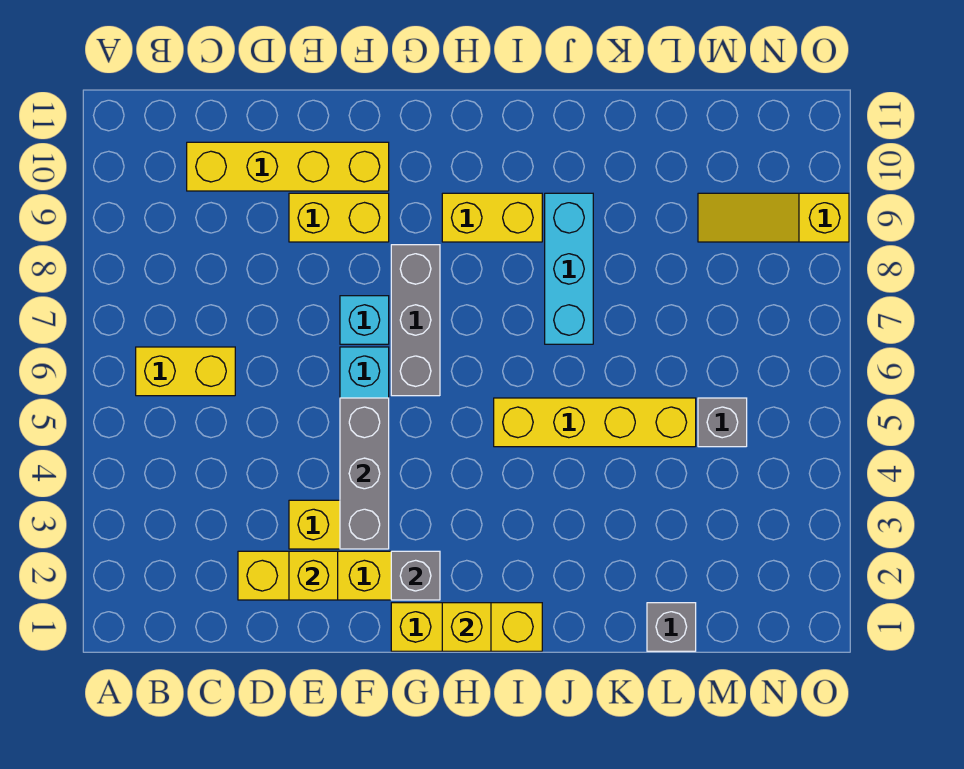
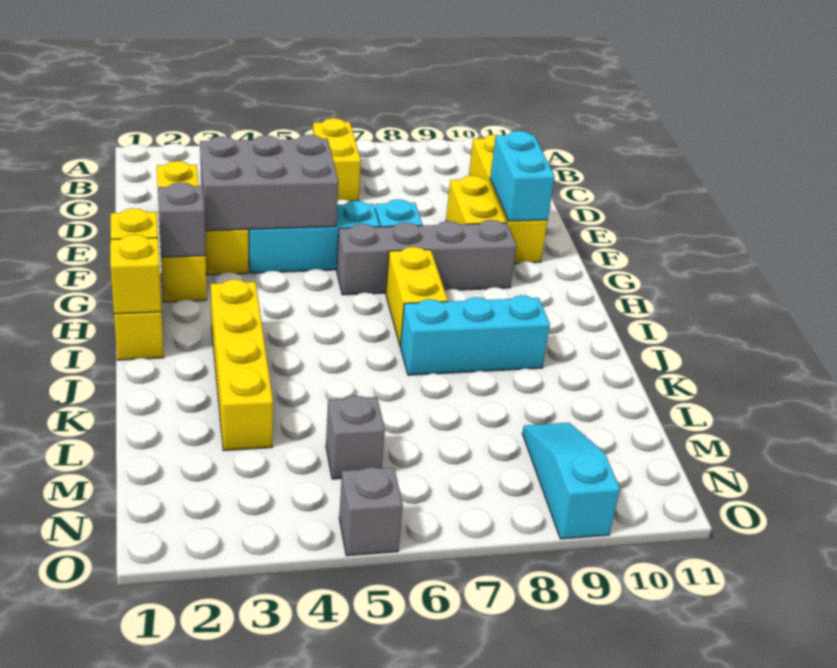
yellow brick E2 level 2 -> yellow brick I1 level 2
none -> cyan brick E10:F10 level 2
grey brick F3:F5 level 2 -> grey brick E3:F5 level 2
grey brick G6:G8 level 1 -> grey brick G6:G9 level 1
yellow brick H9:I9 level 1 -> yellow brick H7:I7 level 1
yellow brick I5:L5 level 1 -> yellow brick I3:L3 level 1
grey brick L1 level 1 -> grey brick O5 level 1
yellow slope M9:O9 level 1 top O -> cyan slope M9:O9 level 1 top O

